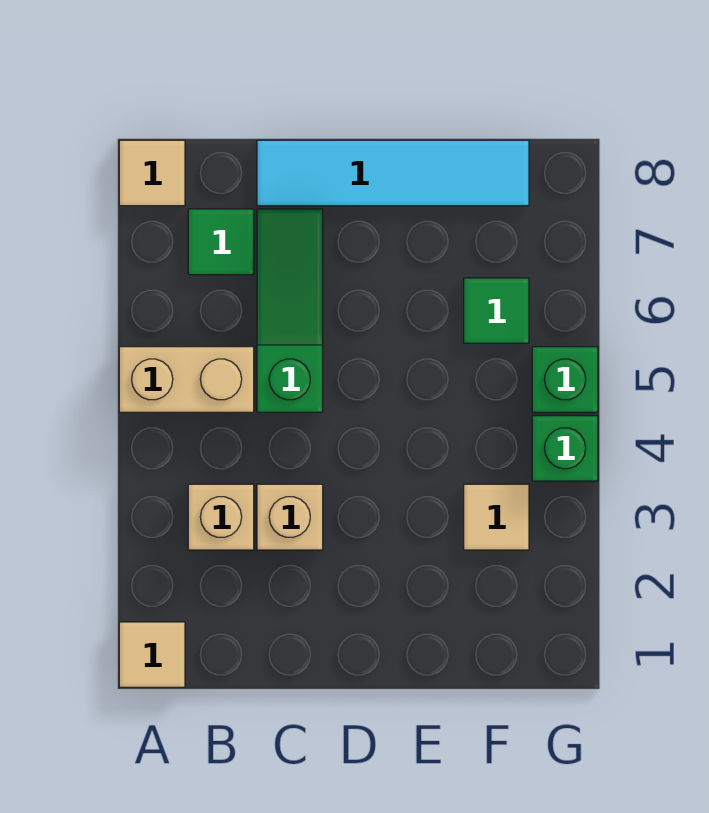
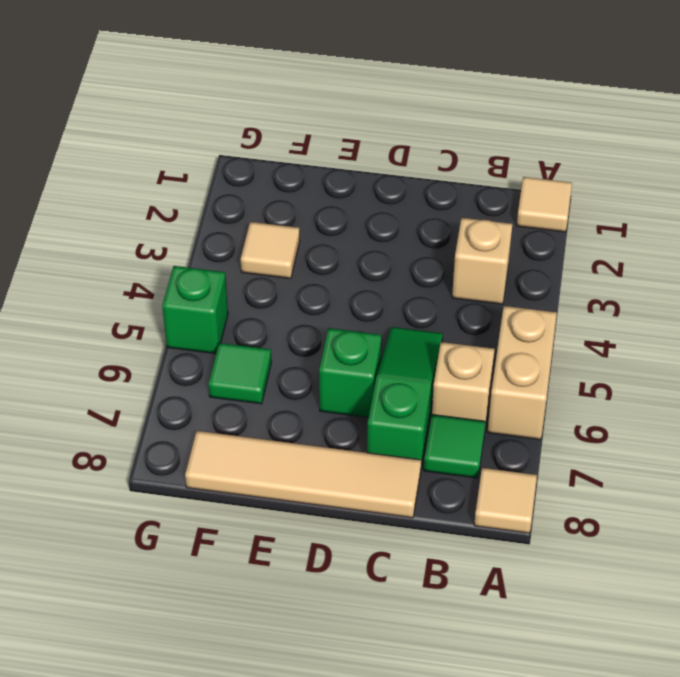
tan brick A5:B5 level 1 -> tan brick A5:A6 level 1
tan brick C3 level 1 -> tan brick B6 level 1
green slope C5:C7 level 1 top 5 -> green slope C5:C7 level 1 top 7
cyan tile C8:F8 level 1 -> tan tile C8:F8 level 1
green brick G4 level 1 -> green brick D6 level 1

